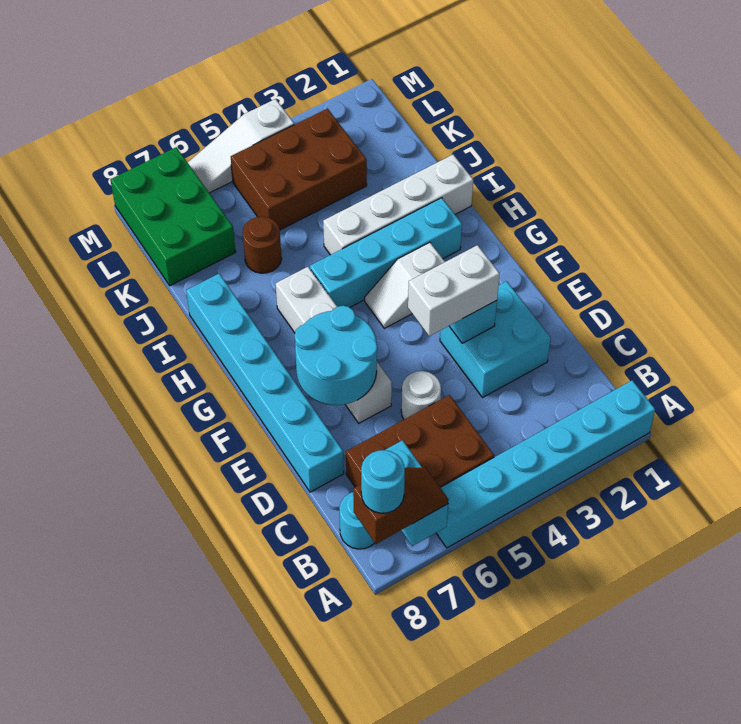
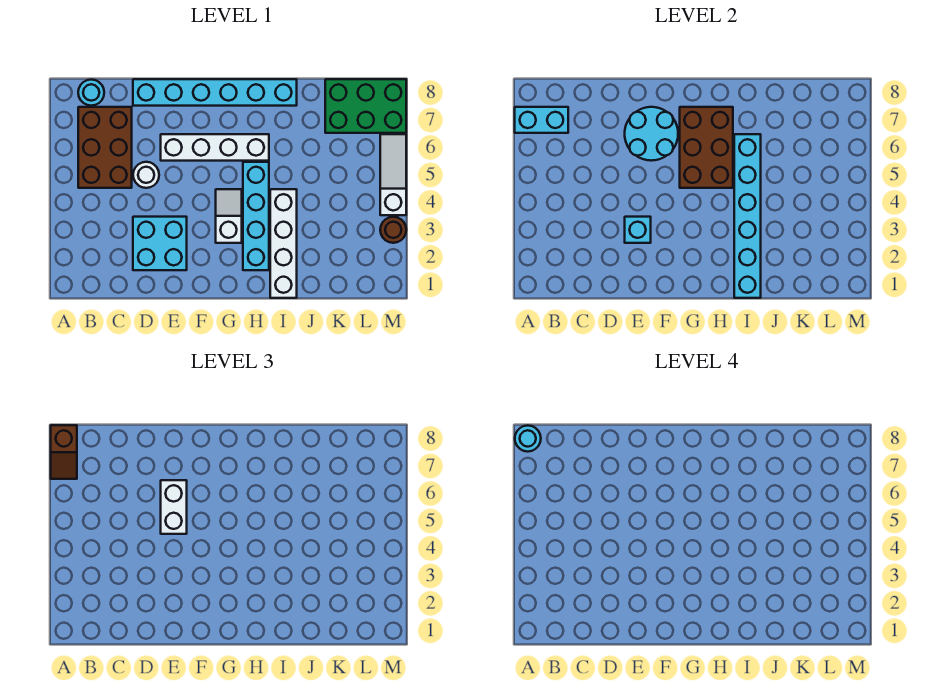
cyan brick A1:A6 level 1 -> cyan brick I1:I6 level 2
white brick E3:E4 level 3 -> white brick E5:E6 level 3
brown round brick J6 level 1 -> brown round brick M3 level 1
brown brick K3:L5 level 1 -> brown brick G5:H7 level 2

